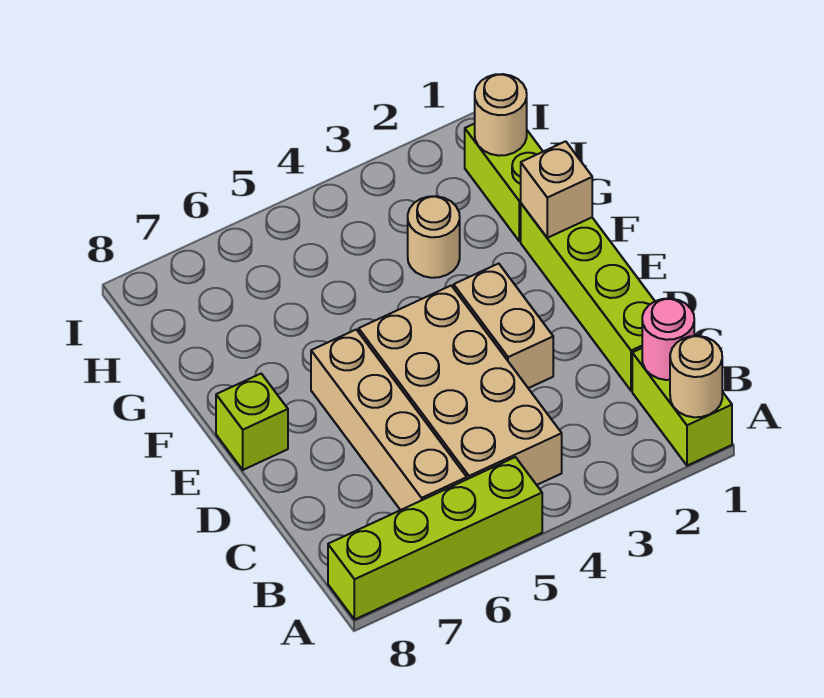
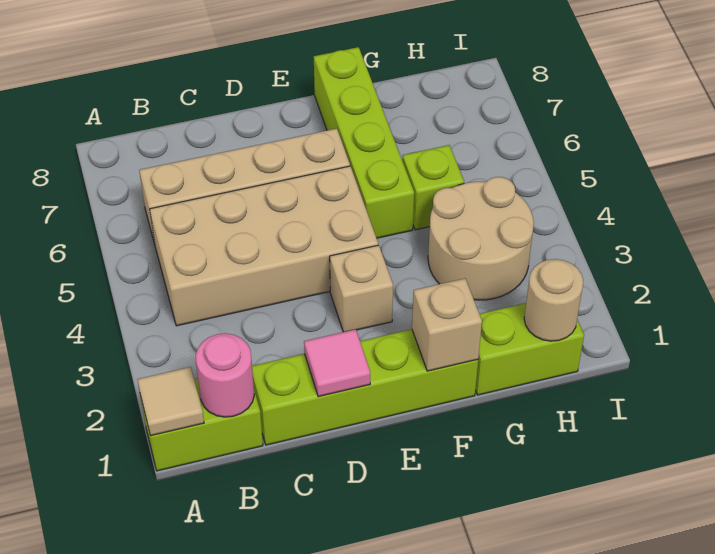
tan round brick A1 level 2 -> tan tile A1 level 2
lime brick A5:A8 level 1 -> lime brick F5:F8 level 1
none -> pink tile D1 level 2
tan brick D3:E3 level 1 -> tan brick E3 level 1
lime brick E8 level 1 -> lime brick G5 level 1
tan round brick G3 level 1 -> tan round brick G3:H4 level 1

